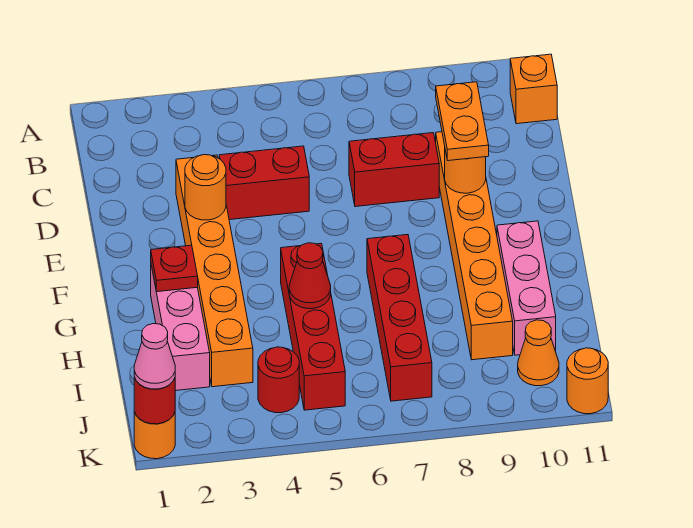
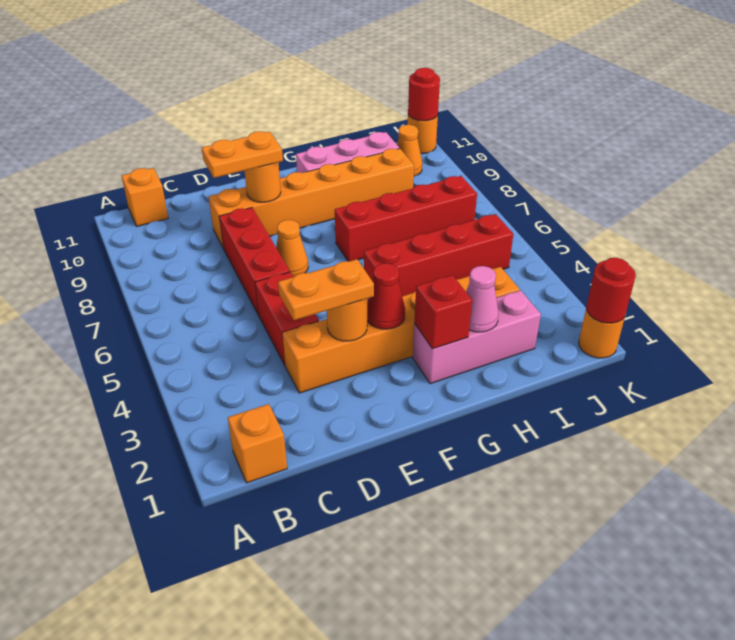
none -> orange brick B1 level 1
none -> orange plate D3:E3 level 3
red brick D7:D8 level 1 -> red brick D6:D8 level 1
none -> orange cone E7 level 1
red plate G2 level 2 -> red brick G2 level 2
red cone H5 level 2 -> red cone F3 level 2
red round brick J4 level 1 -> red round brick K11 level 2
pink cone K1 level 3 -> pink cone H2 level 2

